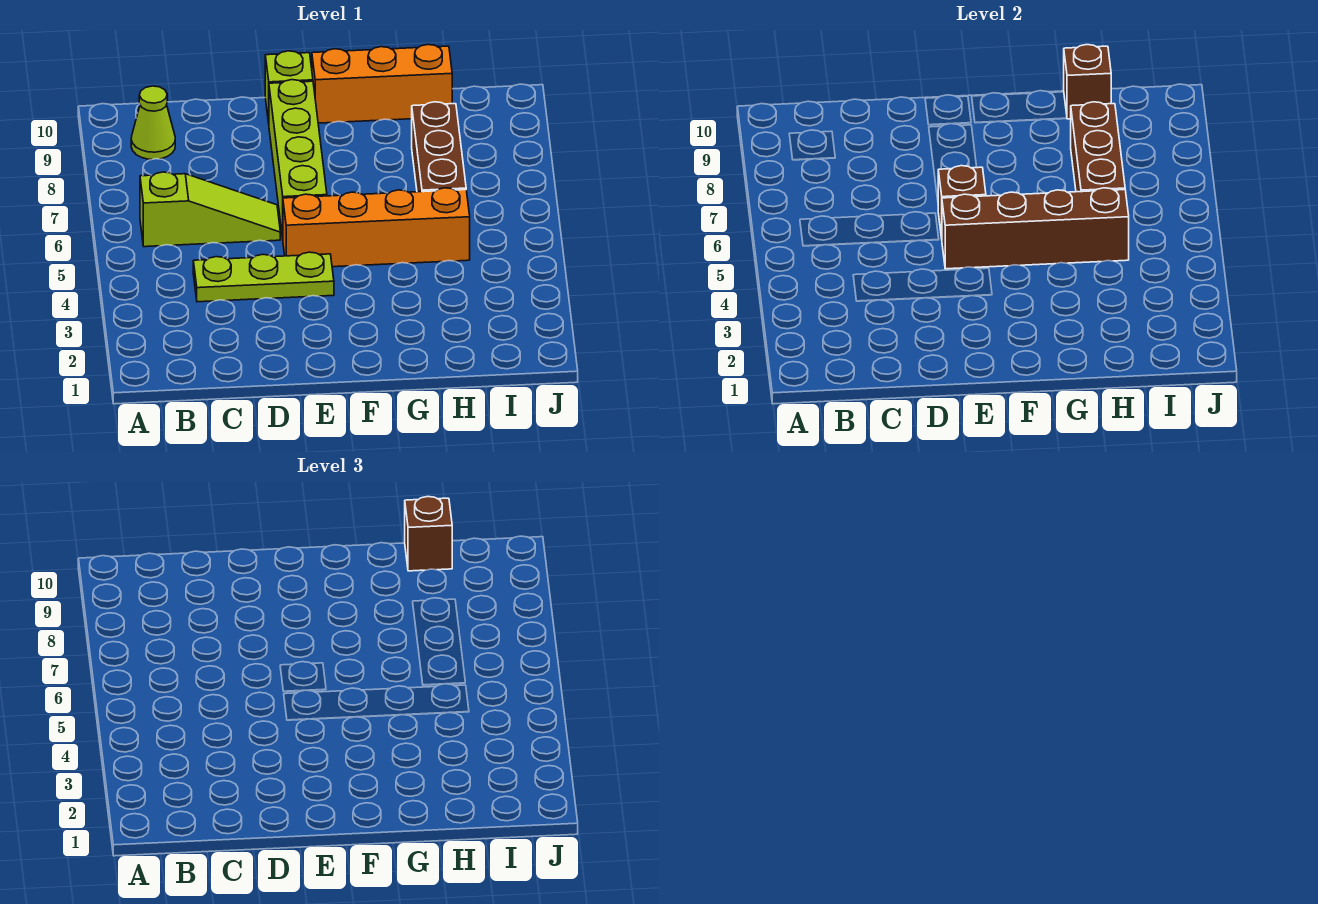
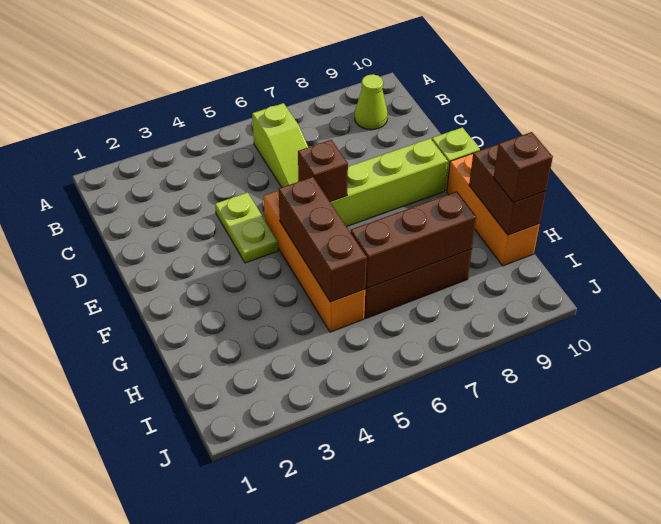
lime plate C4:E4 level 1 -> lime plate D4:E4 level 1
brown brick E5:H5 level 2 -> brown brick F5:H5 level 2
brown brick H10 level 2 -> brown brick G10:H10 level 2

